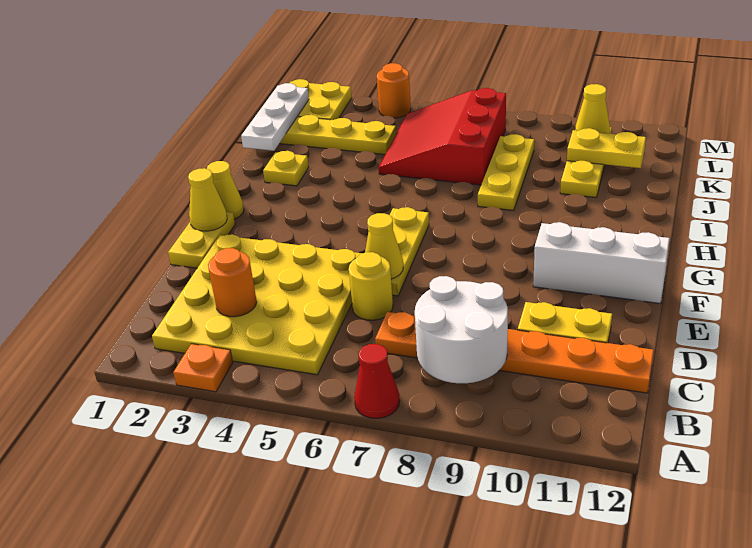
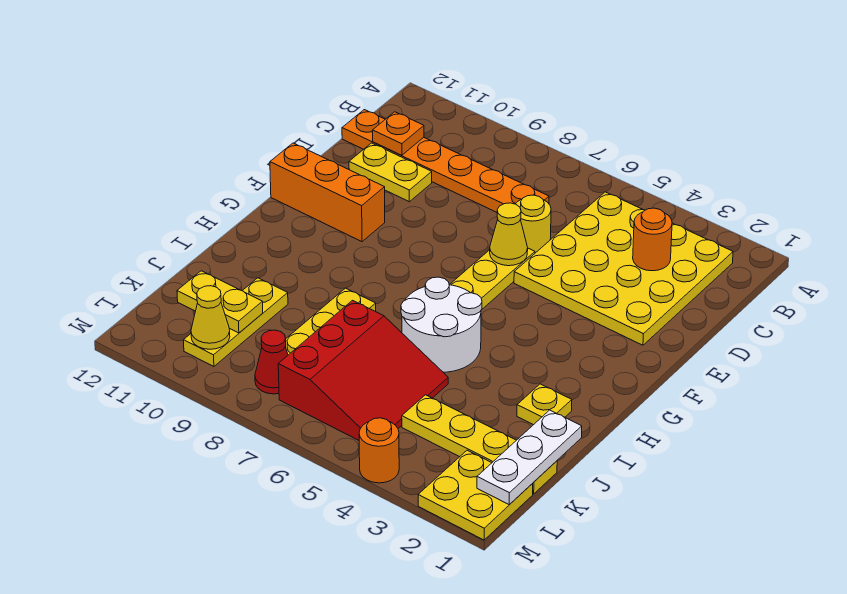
orange plate A3 level 1 -> orange plate C11 level 2
red cone A7 level 1 -> red cone L8 level 1
white round brick B8:C9 level 2 -> white round brick H5:I6 level 1
yellow plate E1:F1 level 1 -> none
yellow cone F1 level 2 -> none
white brick F10:F12 level 1 -> orange brick F10:F12 level 1
yellow cone G1 level 1 -> none

